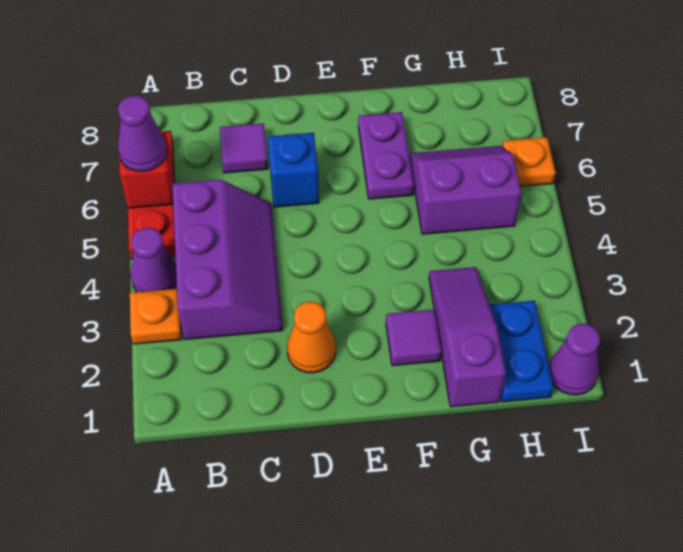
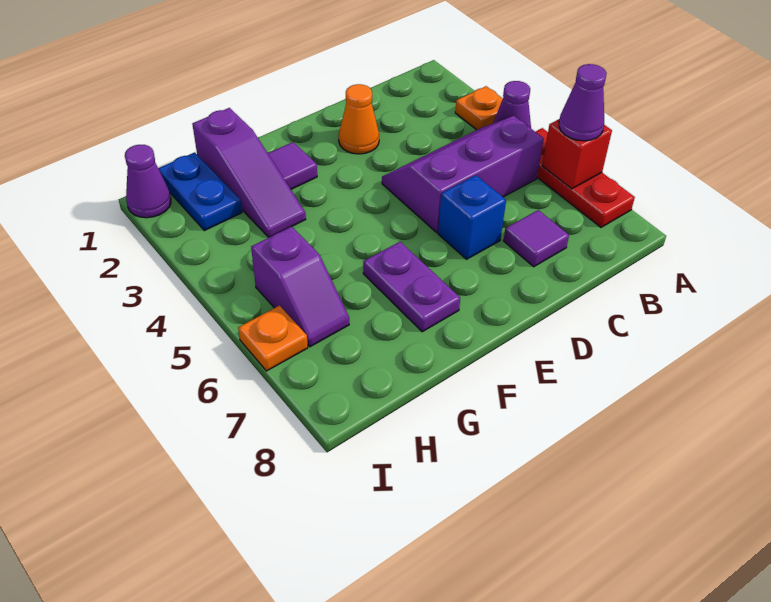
purple slope B3:C5 level 1 top B -> purple slope B4:D5 level 1 top 5
purple slope G5:H6 level 1 top 5 -> purple slope H5:H6 level 1 top 5

